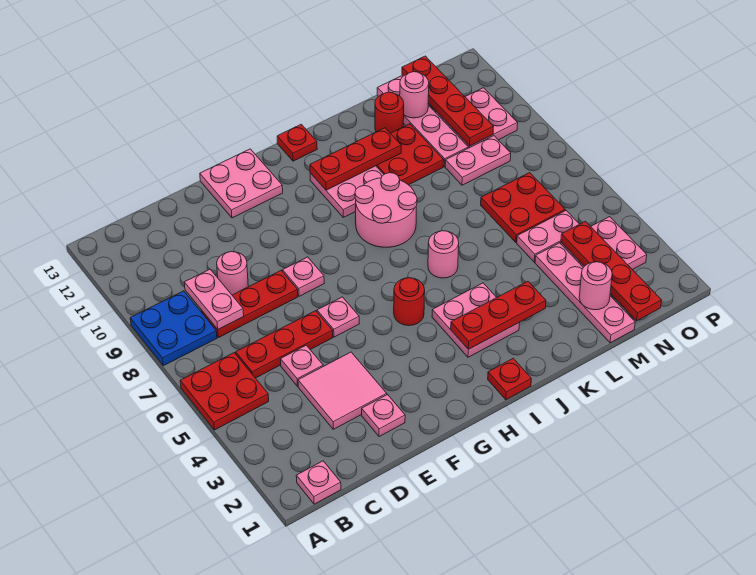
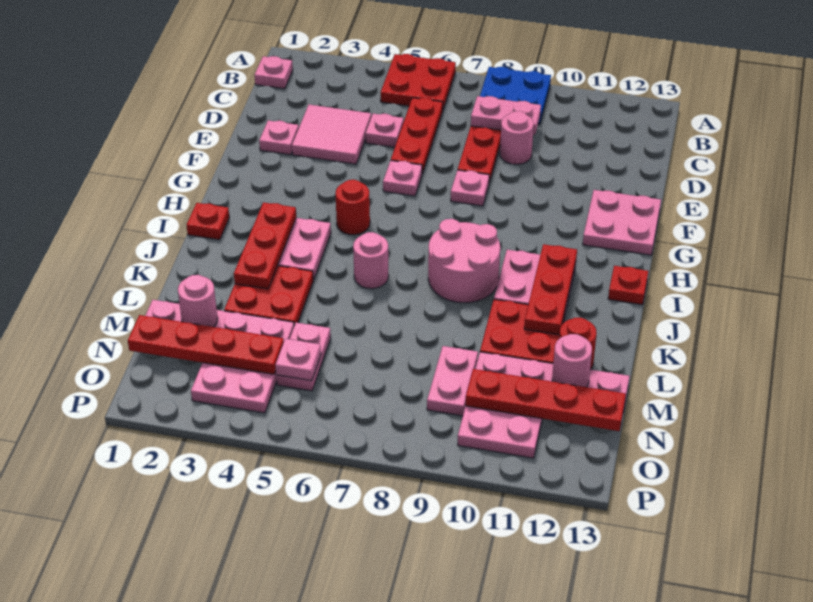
red plate M6:N7 level 1 -> red plate K3:L4 level 1
none -> pink plate N5 level 2

